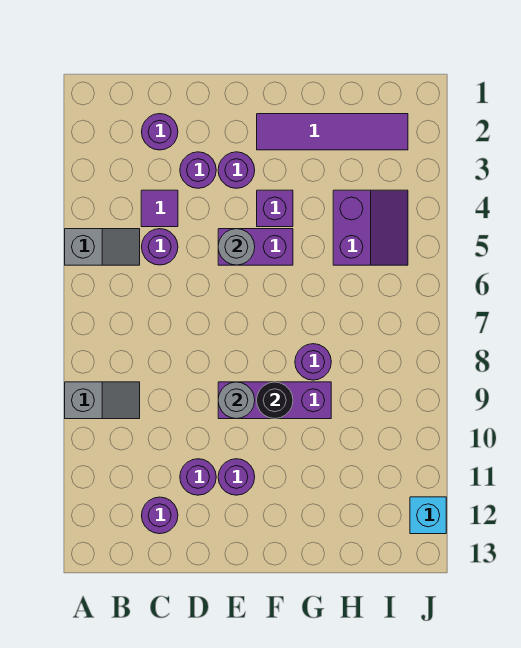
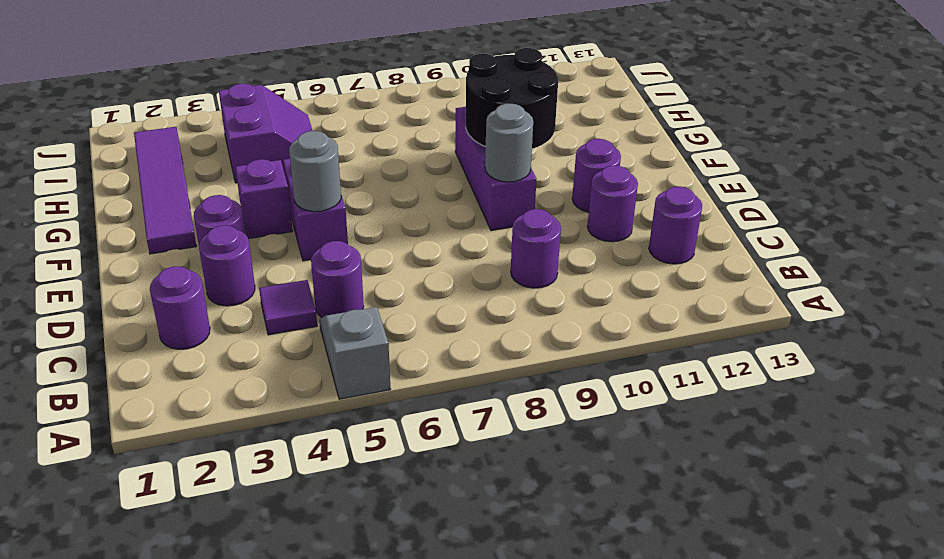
grey slope A9:B9 level 1 top A -> none
black round brick F9 level 2 -> black round brick F9:G10 level 2
purple round brick G8 level 1 -> purple round brick C9 level 1
purple slope H4:I5 level 1 top H -> purple slope H4:I5 level 1 top 4
cyan brick J12 level 1 -> none

